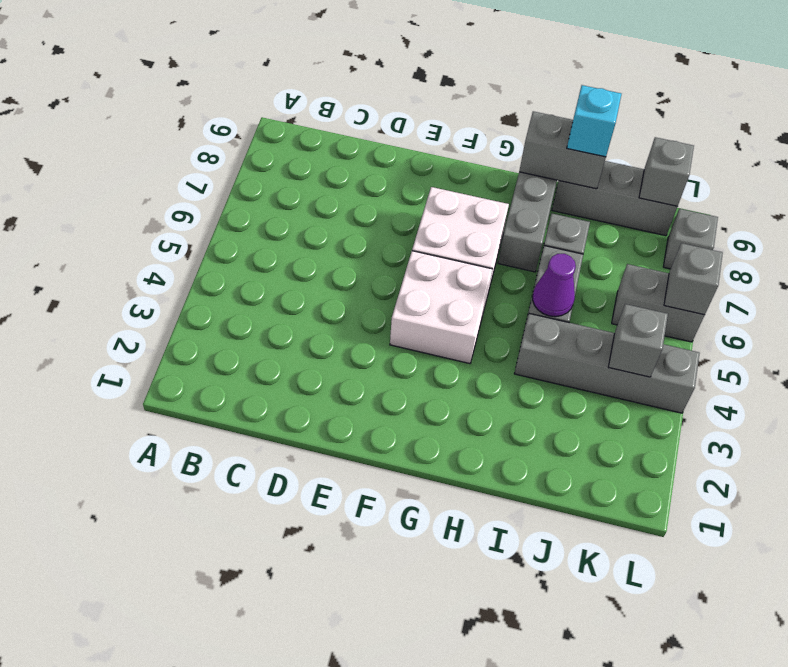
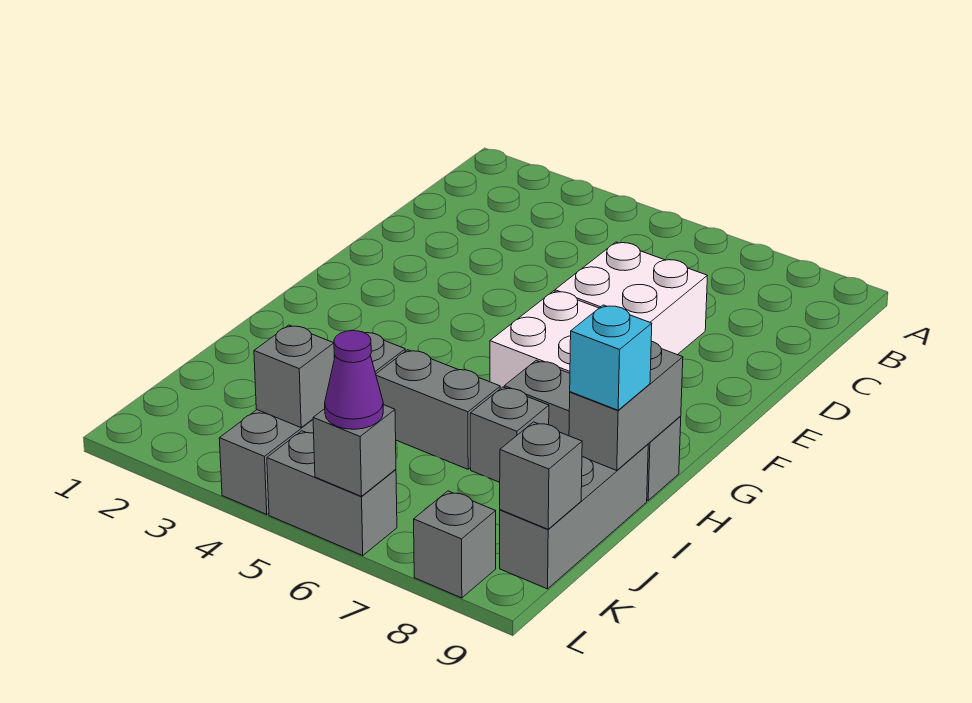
white brick F4:G5 level 1 -> white brick D6:E7 level 1
purple cone I5 level 2 -> purple cone L6 level 3
grey brick K6:L6 level 1 -> grey brick L5:L6 level 1

